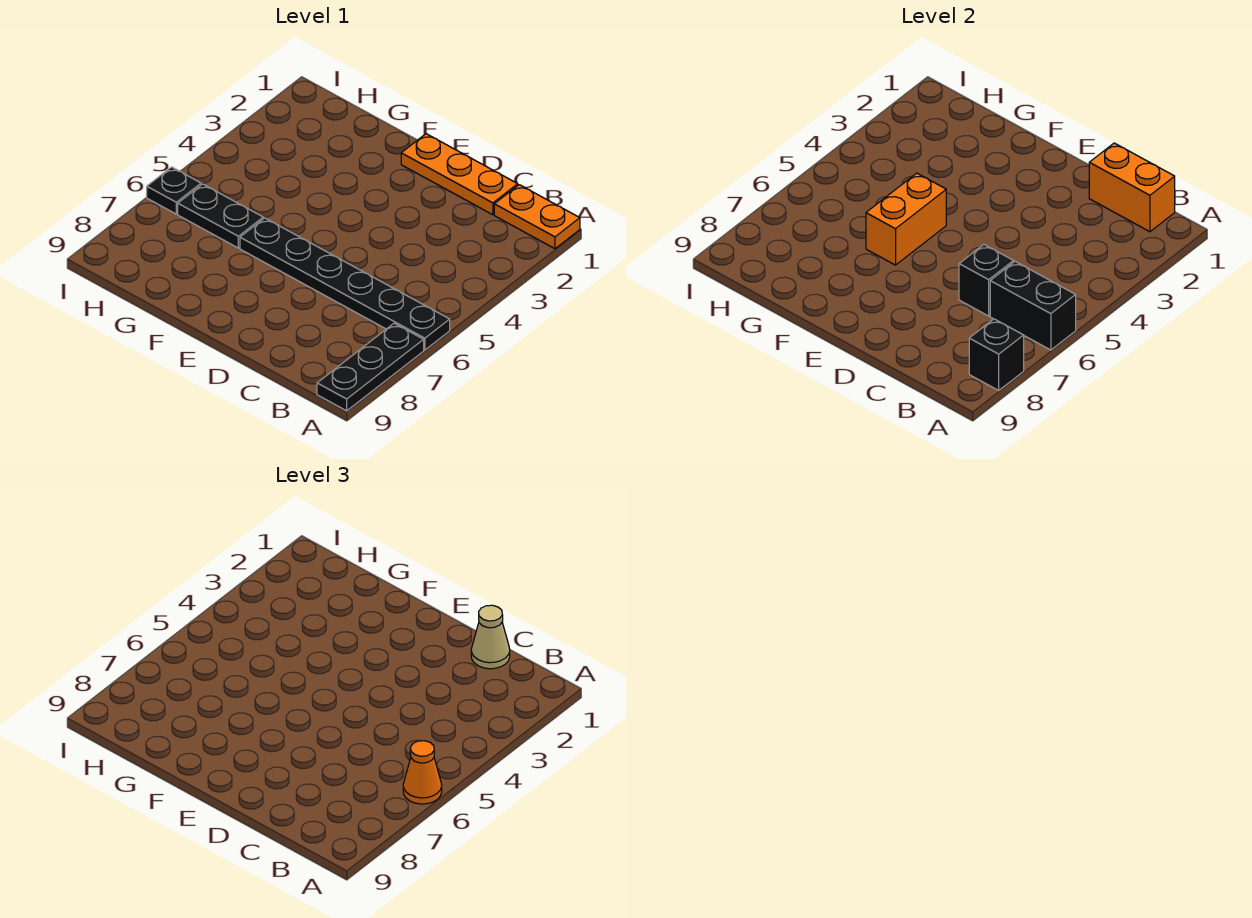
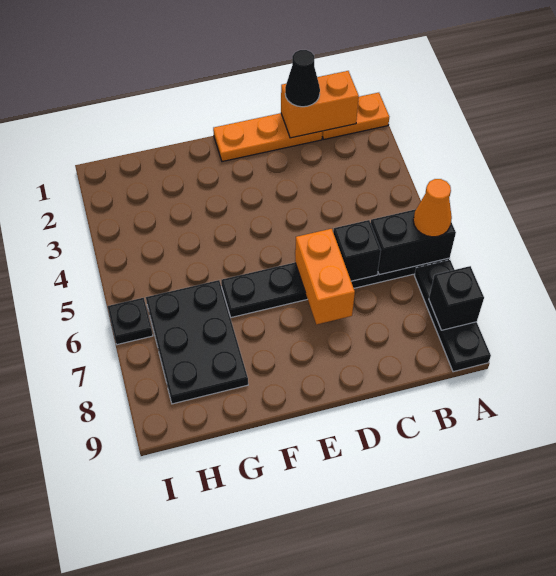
tan cone C1 level 3 -> black cone C1 level 3
orange brick F5:F6 level 2 -> orange brick D6:D7 level 2
black plate G6:H6 level 1 -> black plate G6:H8 level 1

